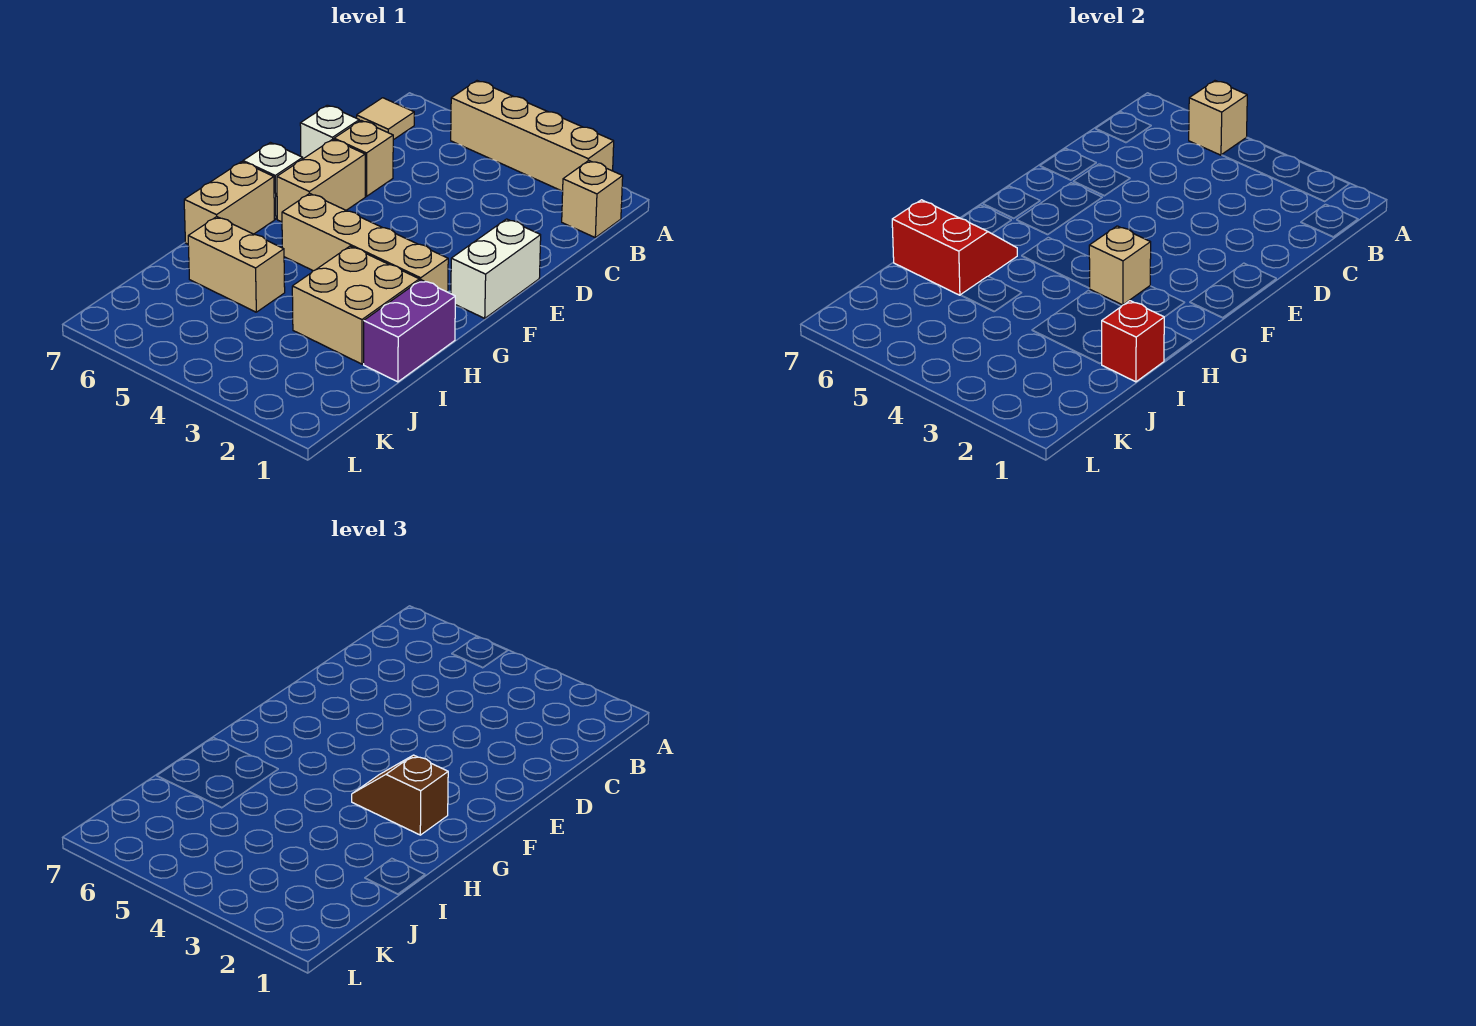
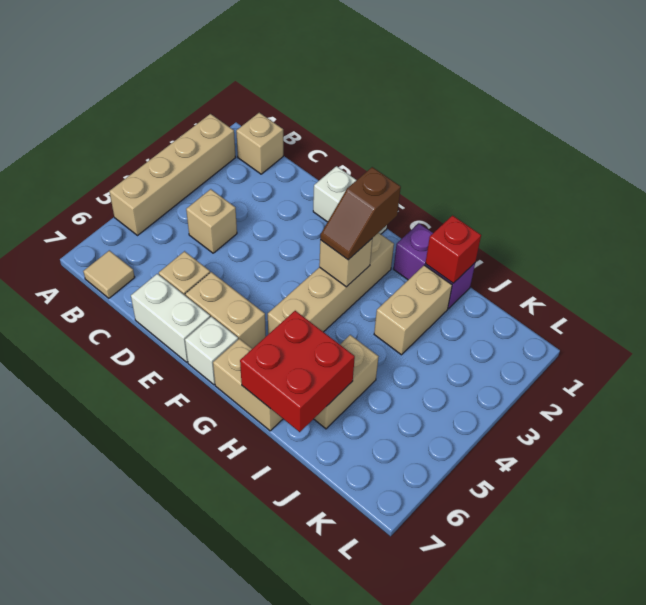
tan brick A5 level 2 -> tan brick C4 level 1
white brick D7 level 1 -> white brick D7:E7 level 1
tan brick H2:I3 level 1 -> tan brick I2:I3 level 1
red slope H6:I7 level 2 top I -> red brick H6:I7 level 2

